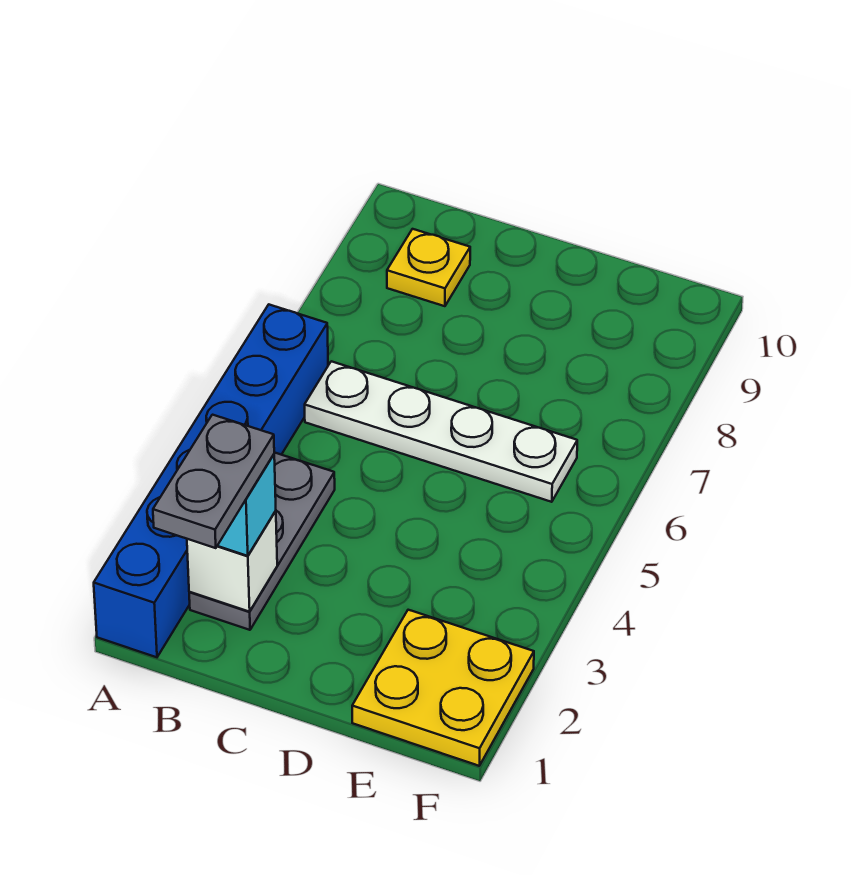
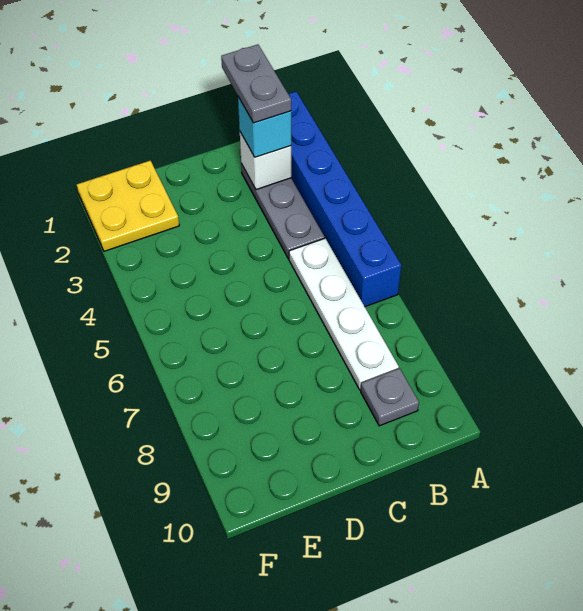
white plate B6:E6 level 1 -> white plate B5:B8 level 1
yellow plate B9 level 1 -> grey plate B9 level 1

